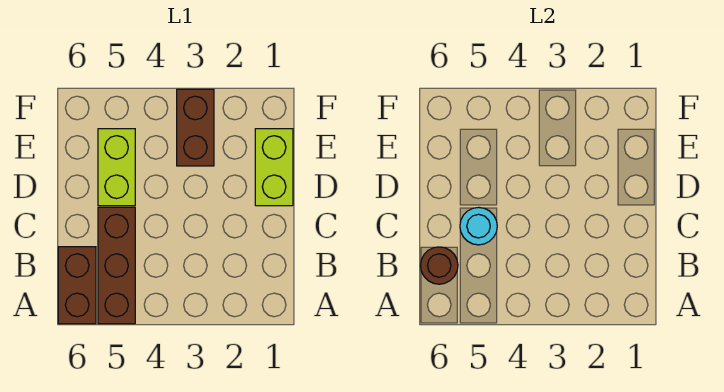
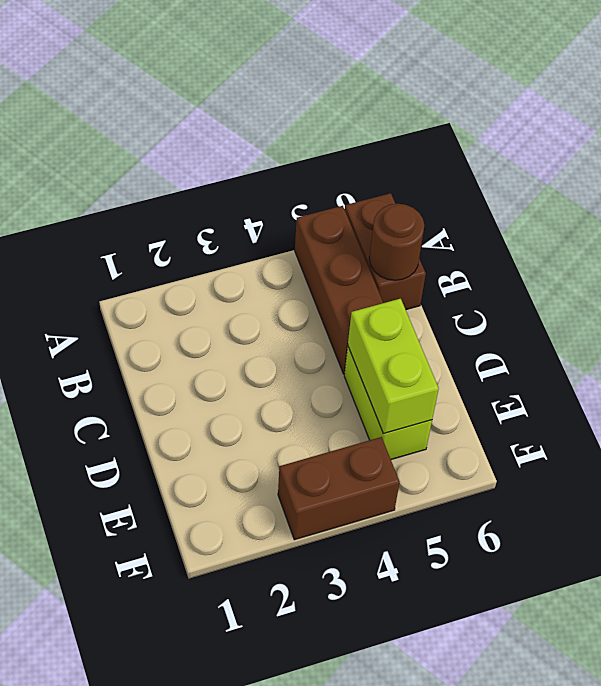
cyan round brick C5 level 2 -> none
lime brick D1:E1 level 1 -> lime brick D5:E5 level 2
brown brick E3:F3 level 1 -> brown brick F3:F4 level 1

